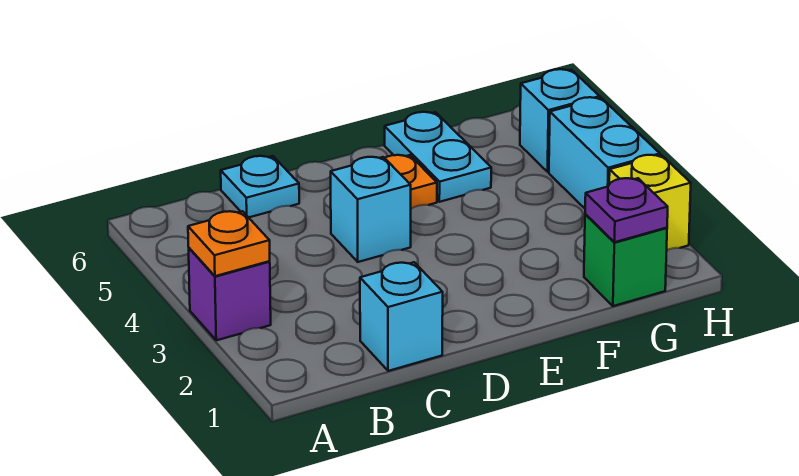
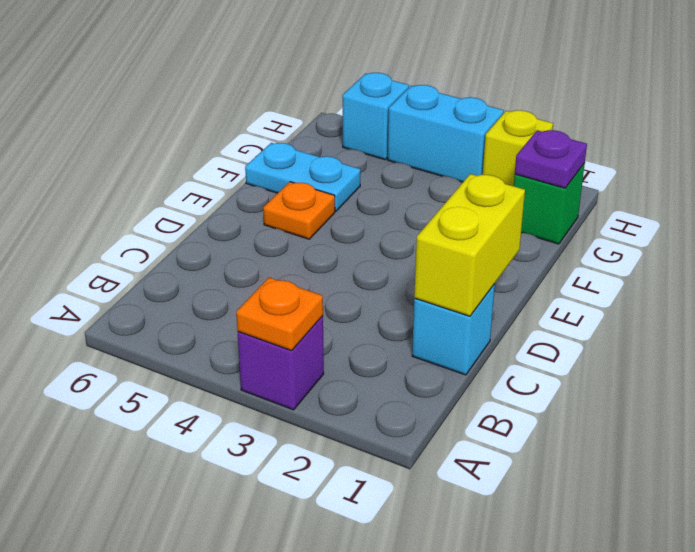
none -> yellow brick C1:D1 level 2
cyan plate C6 level 1 -> none
cyan brick D4 level 1 -> none

